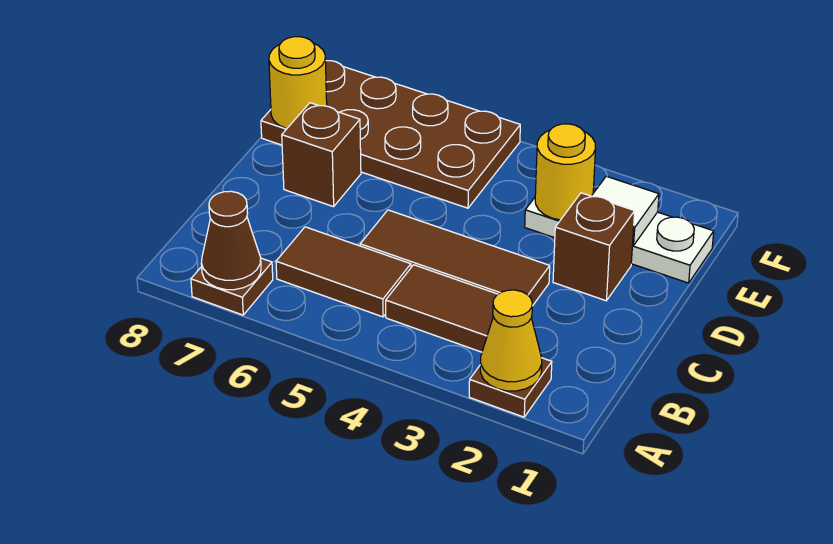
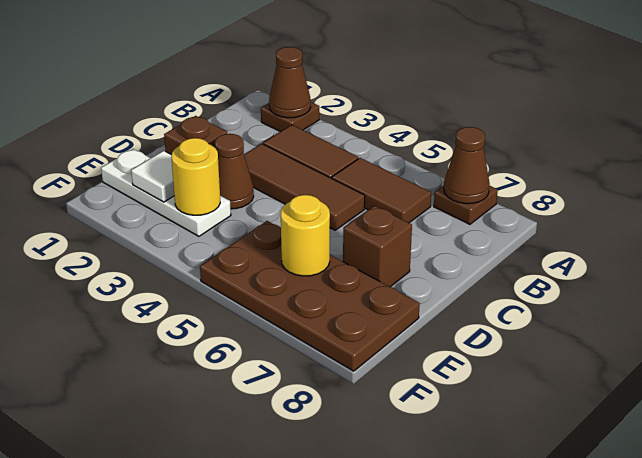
yellow cone A2 level 2 -> brown cone A2 level 2
none -> brown cone D3 level 1
yellow round brick E8 level 2 -> yellow round brick E6 level 2

